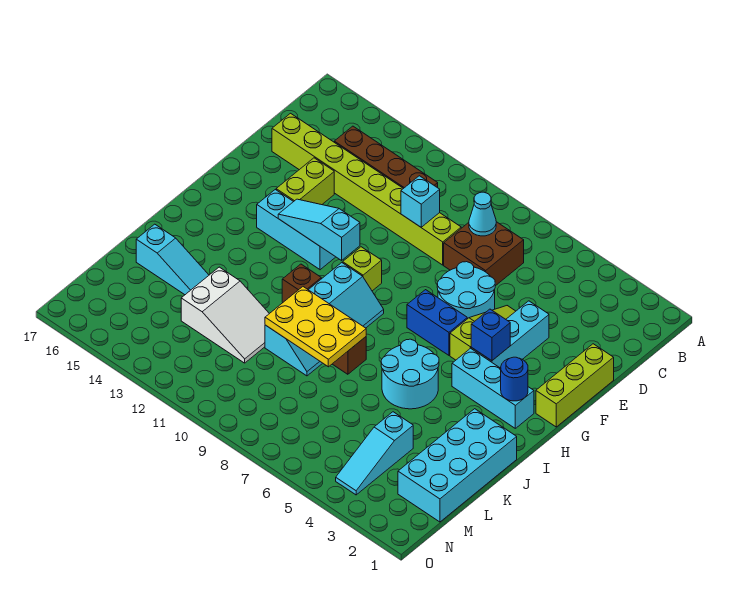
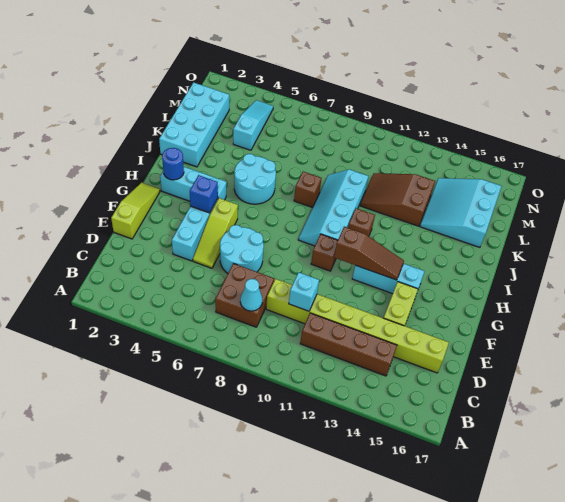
lime brick E1:G1 level 1 -> lime slope E1:G1 level 1 top E
blue brick G6:G7 level 1 -> none
lime brick G10 level 1 -> brown brick G10 level 1
cyan slope G11:G13 level 2 top 11 -> brown slope G11:G13 level 2 top 11
yellow plate J8:K10 level 2 -> none
white slope K11:L13 level 1 top 13 -> brown slope K11:L13 level 1 top 13
cyan slope K14:K16 level 1 top 16 -> cyan slope K14:M16 level 1 top 16

